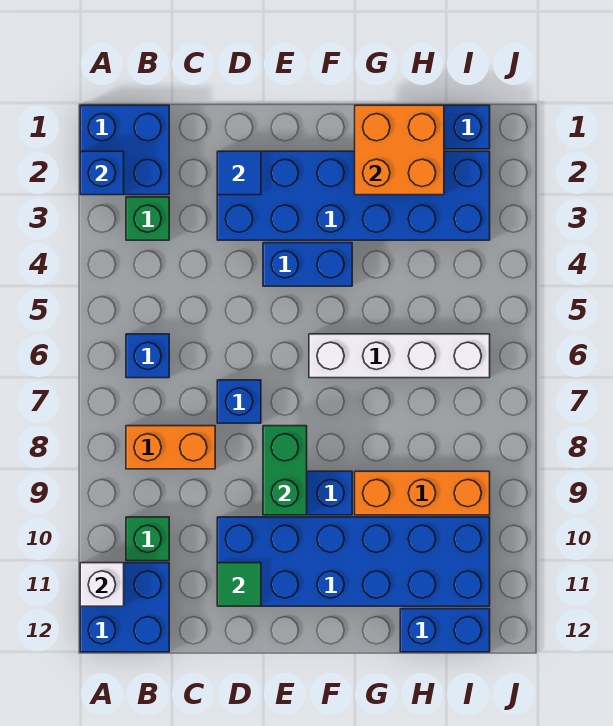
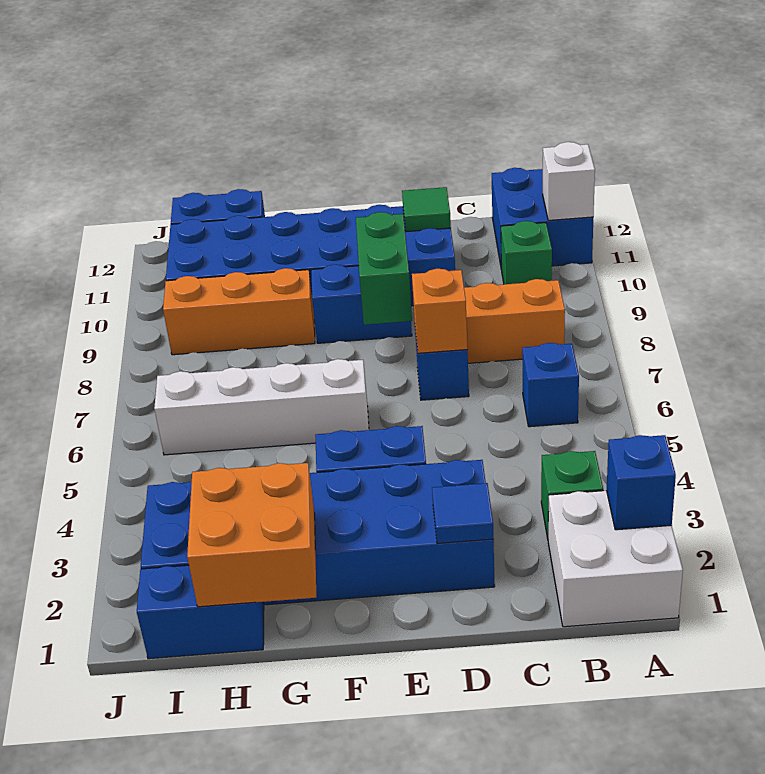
blue brick A1:B2 level 1 -> white brick A1:B2 level 1
none -> orange brick D7 level 2

